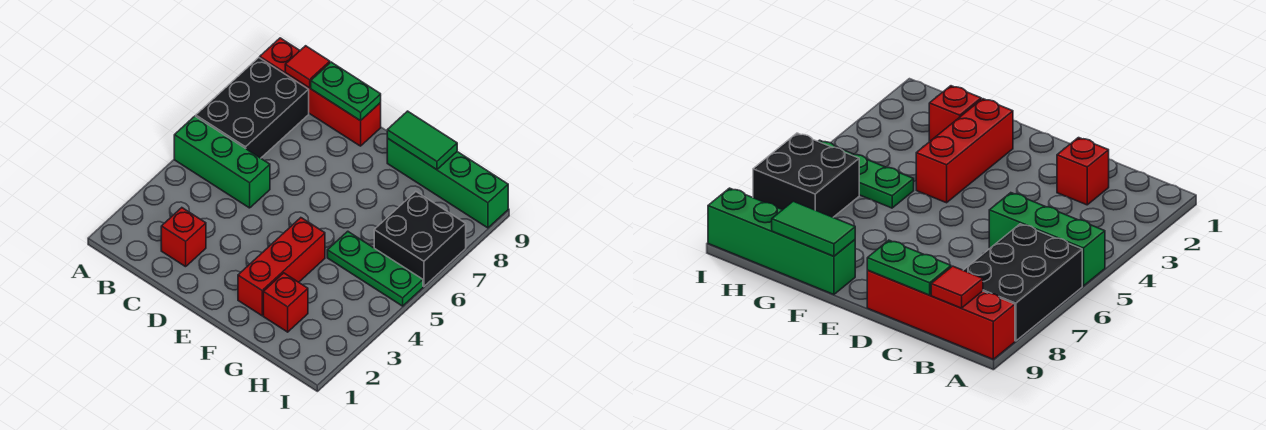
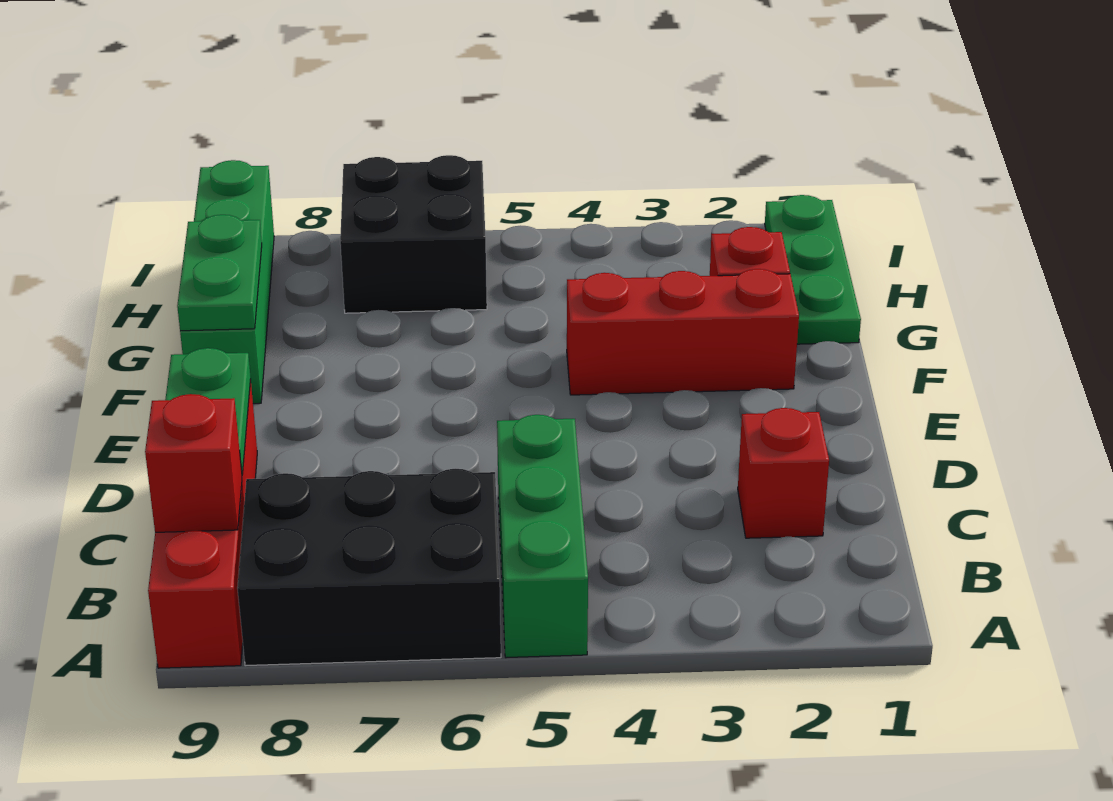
red tile B9 level 2 -> red brick B9 level 2
green tile F9:G9 level 2 -> green plate F9:G9 level 2
green plate G5:I5 level 1 -> green plate G1:I1 level 1

